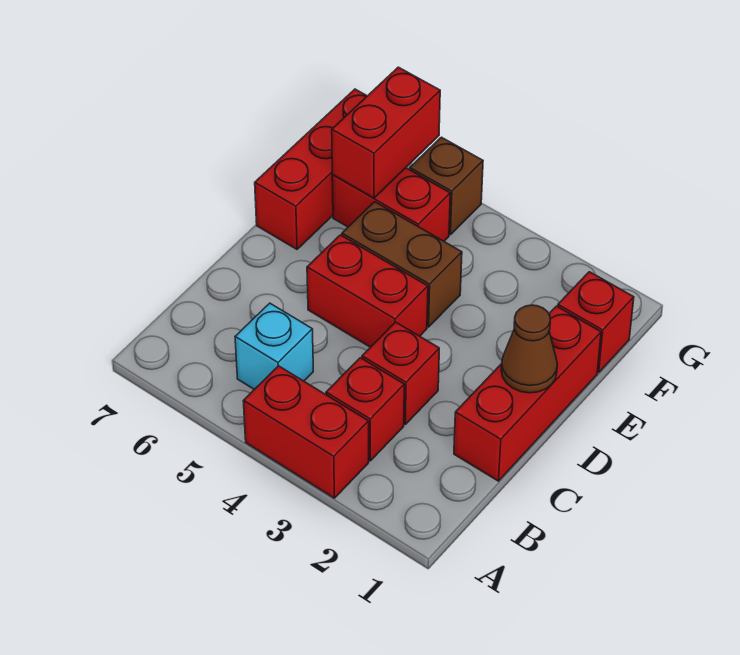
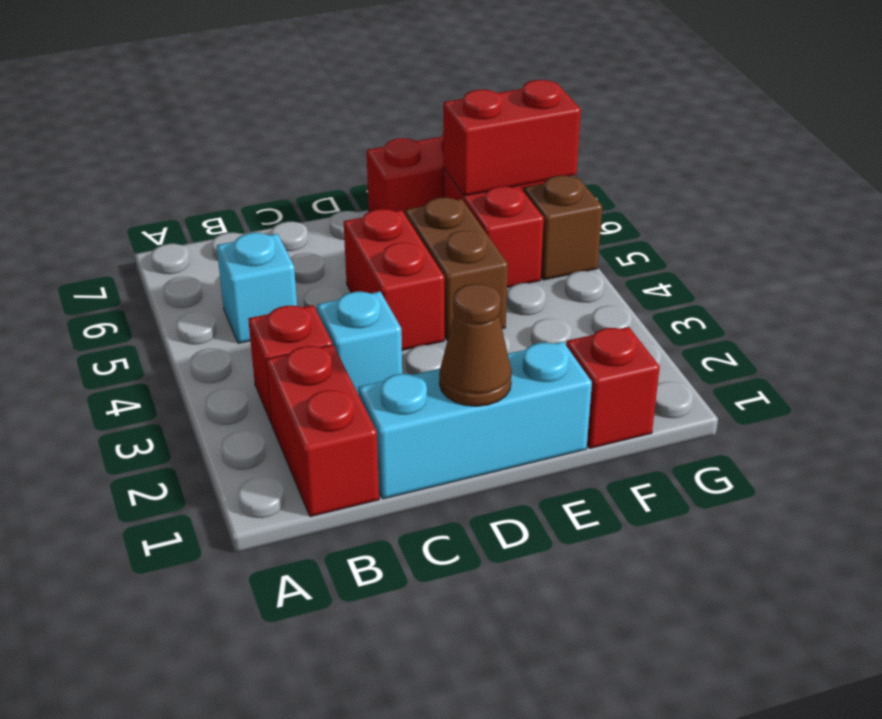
red brick A3:A4 level 1 -> red brick B1:B2 level 1
red brick C1:E1 level 1 -> cyan brick C1:E1 level 1
red brick C3 level 1 -> cyan brick C3 level 1

